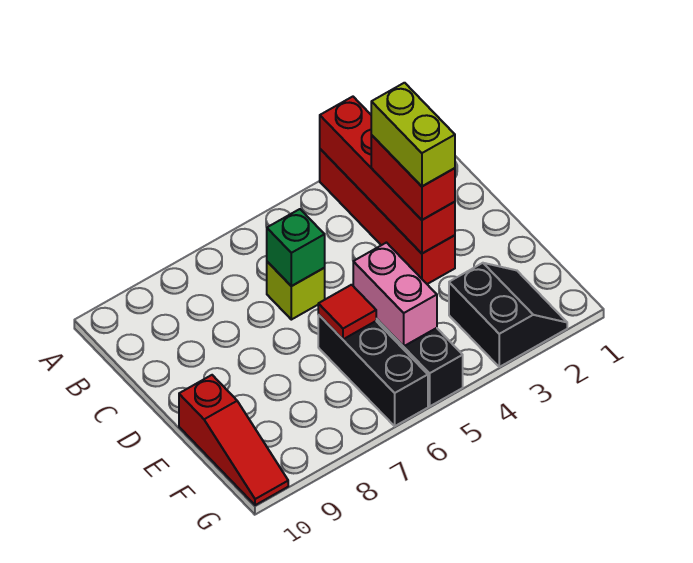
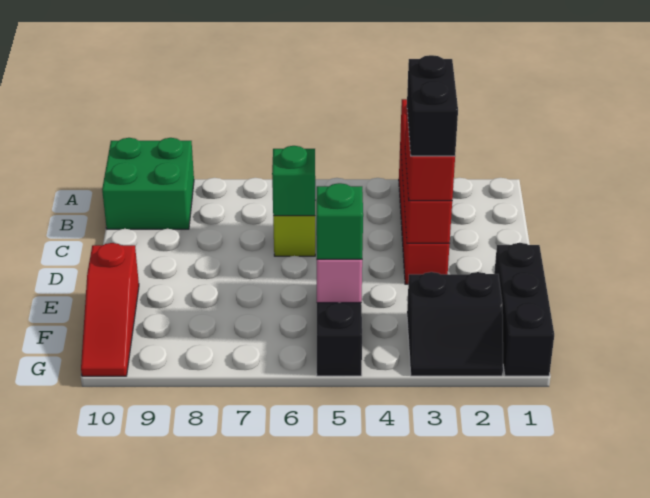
none -> green brick A9:B10 level 1
lime brick C3:D3 level 4 -> black brick C3:D3 level 4
black brick E6:G6 level 1 -> black brick E1:G1 level 1
red tile E6 level 2 -> none
black slope F2:G3 level 1 top 3 -> black slope F2:G3 level 1 top F
none -> green brick F5 level 3

